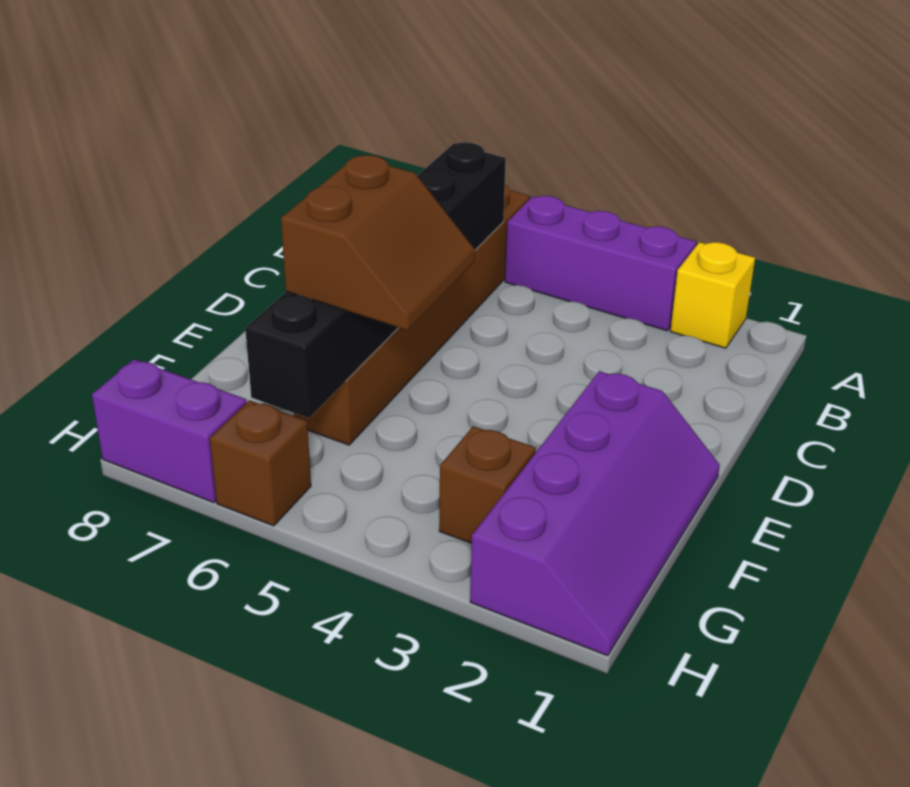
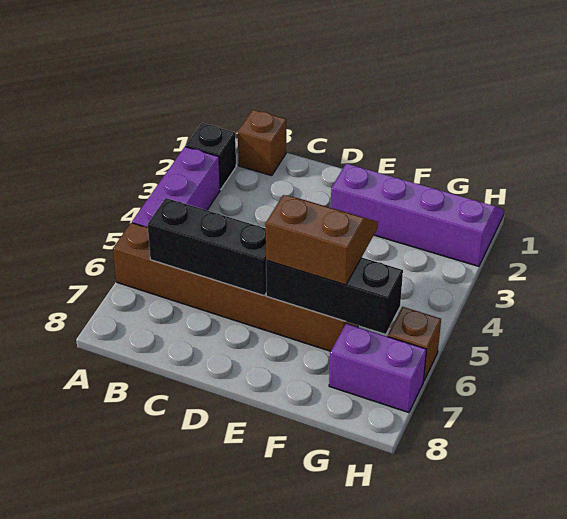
yellow brick A2 level 1 -> black brick A2 level 1
brown brick G3 level 1 -> brown brick B1 level 1
purple brick H7:H8 level 1 -> purple brick G7:H7 level 1

